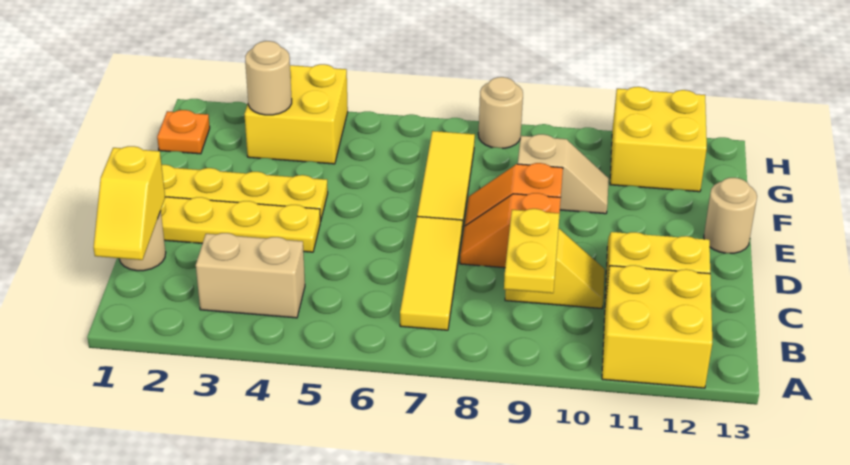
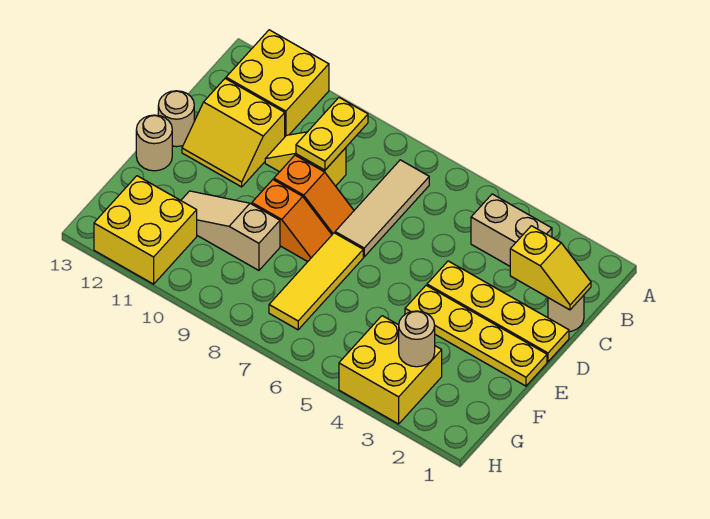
yellow slope B1:C1 level 2 top C -> yellow slope C1:C2 level 2 top 2
yellow tile B7:D7 level 1 -> tan tile B7:D7 level 1
tan slope F9:F10 level 1 top 9 -> tan slope F9:F11 level 1 top 9
orange plate G1 level 1 -> none
tan round brick H8 level 1 -> tan round brick D13 level 1

